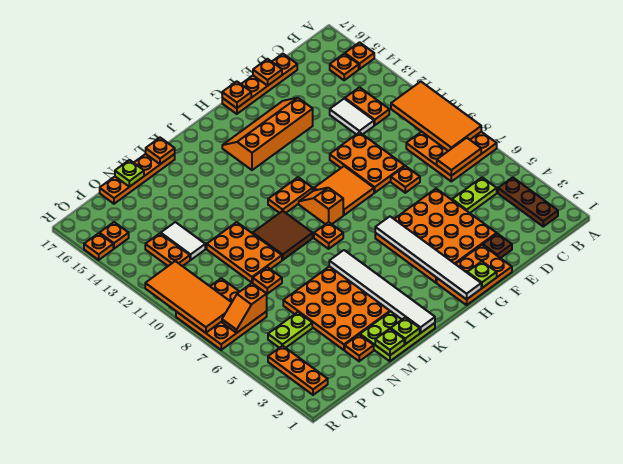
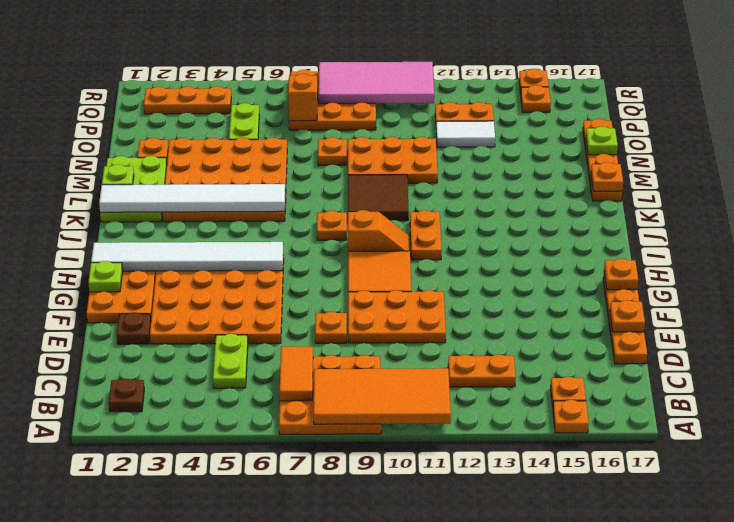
brown plate B2:B4 level 1 -> brown plate B2 level 1
white tile D12:D13 level 1 -> none
orange slope F14:I15 level 1 top 14 -> none
lime plate M1 level 2 -> none
orange tile Q8:R11 level 2 -> pink tile Q8:R11 level 2

